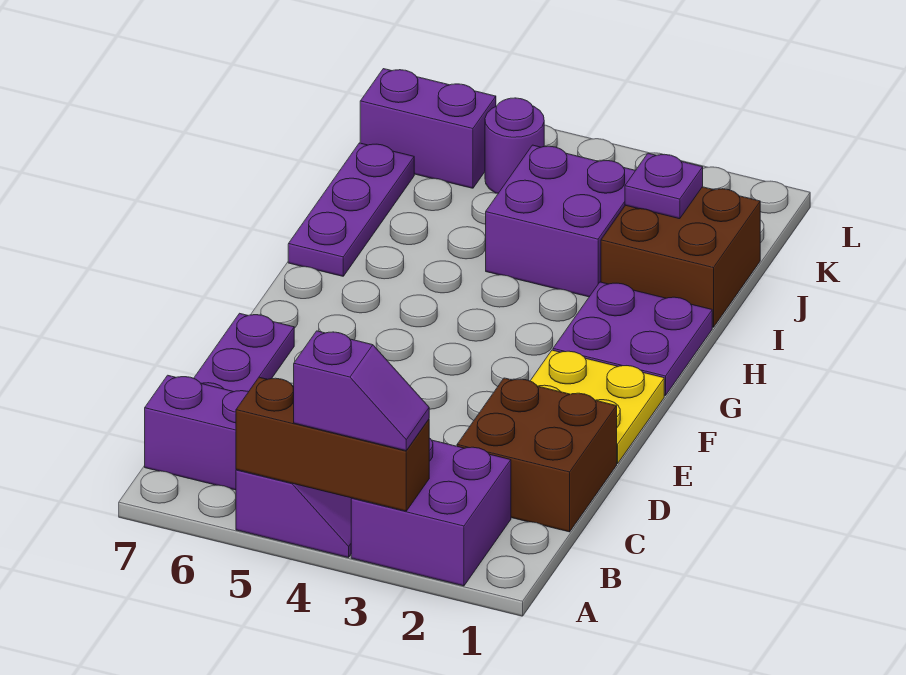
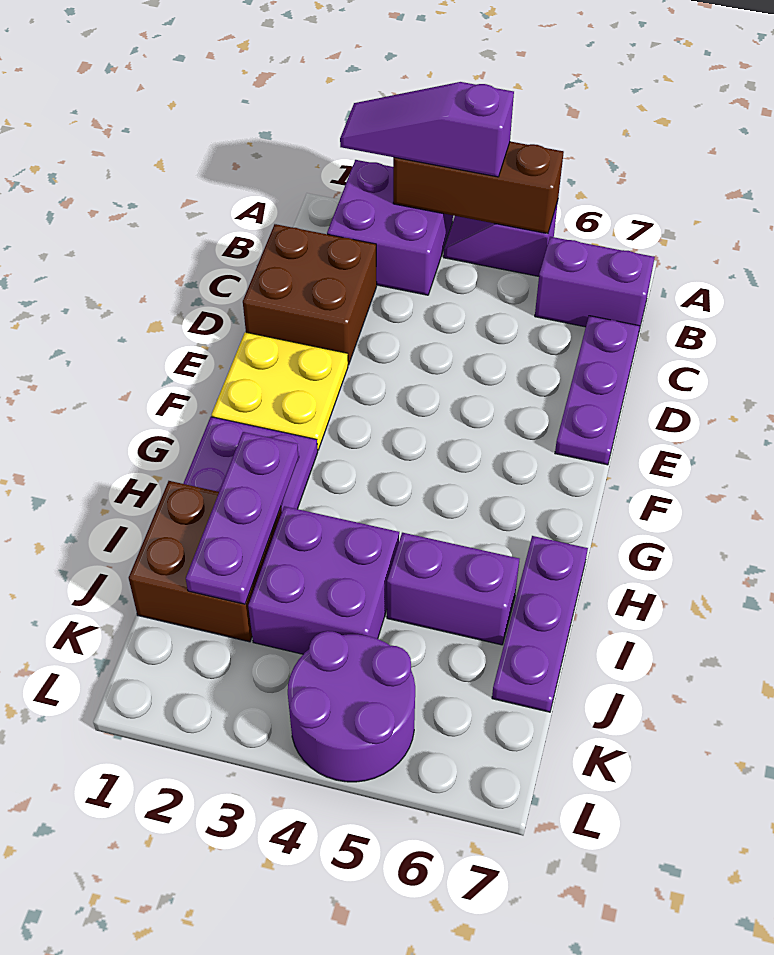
purple slope A3:A4 level 3 top 4 -> purple slope A2:A4 level 3 top 4
purple plate J2 level 2 -> purple plate H2:J2 level 2
purple round brick K5 level 1 -> purple round brick K4:L5 level 1
purple brick K6:K7 level 1 -> purple brick I5:I6 level 1

